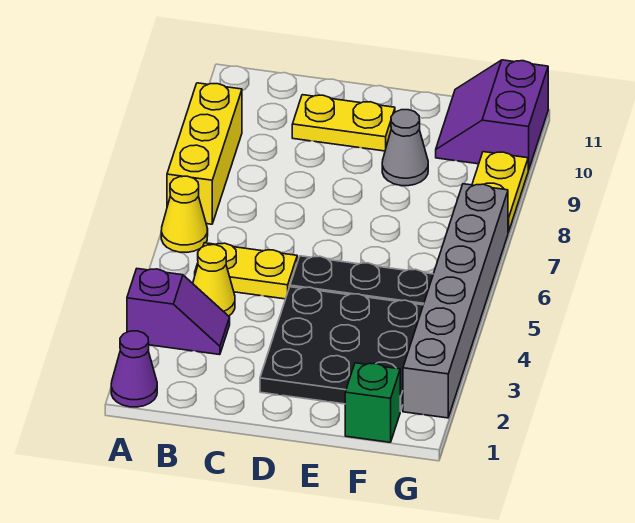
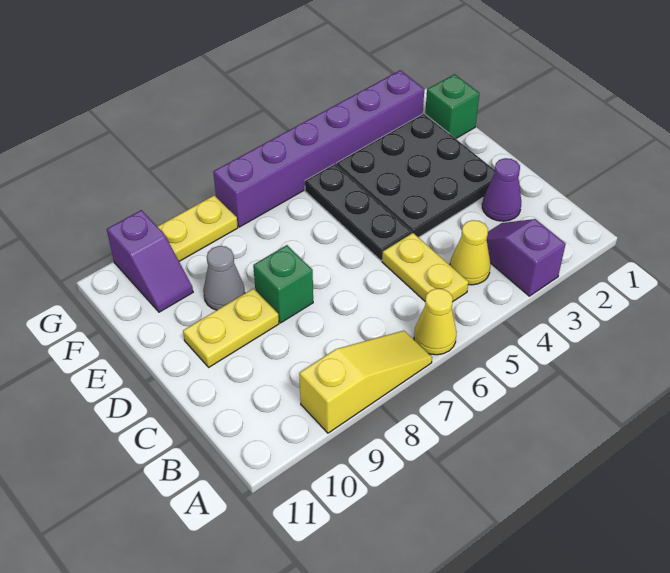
purple cone A1 level 1 -> purple cone C2 level 1
yellow brick A7:A9 level 1 -> yellow slope A7:A9 level 1 top 9
yellow plate C10:D10 level 1 -> yellow plate D9:D10 level 1
none -> green brick D8 level 1
purple slope F10:G11 level 1 top G -> purple slope F10:G10 level 1 top G
grey brick G2:G7 level 1 -> purple brick G2:G7 level 1

